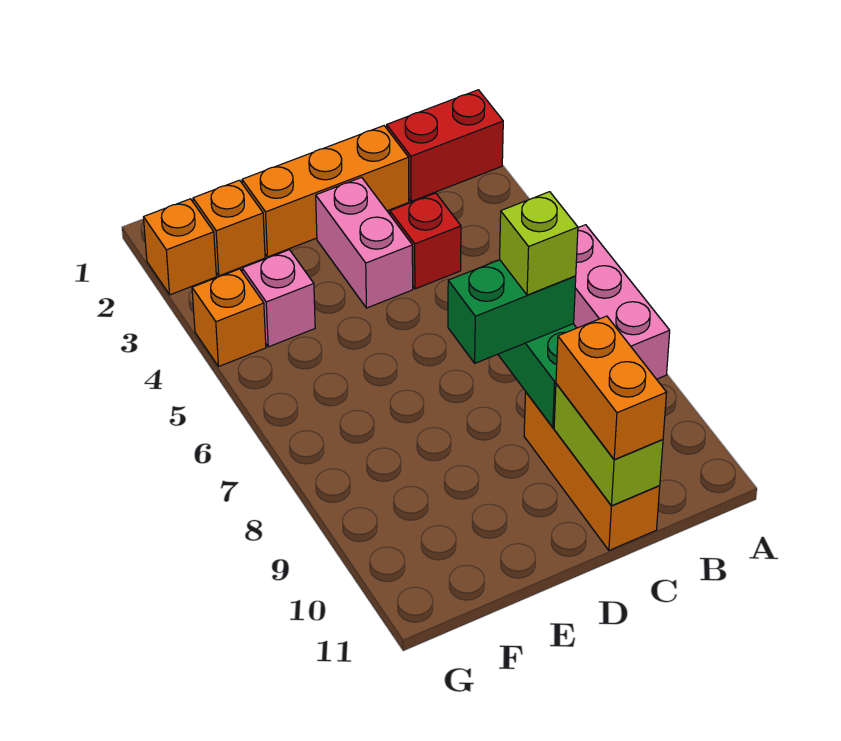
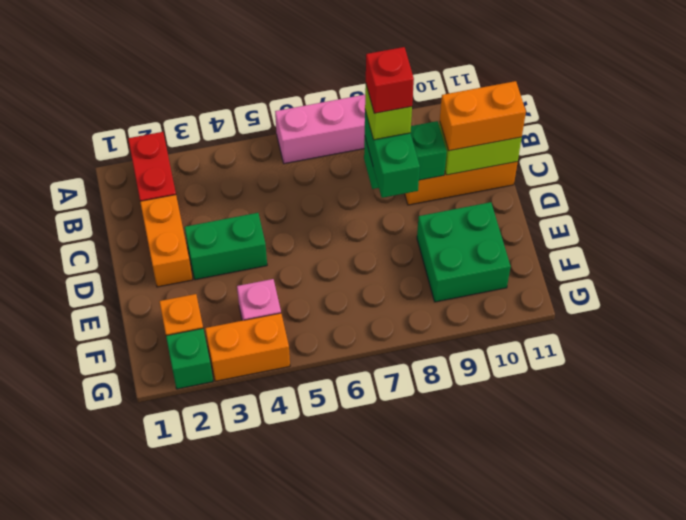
orange brick C2:E2 level 1 -> orange brick C2:D2 level 1
red brick C4 level 1 -> red brick C8 level 5
pink brick D3:D4 level 1 -> green brick D3:D4 level 1
none -> green brick E9:F10 level 1
orange brick G2 level 1 -> green brick G2 level 1
orange brick G4 level 1 -> orange brick G3:G4 level 1

